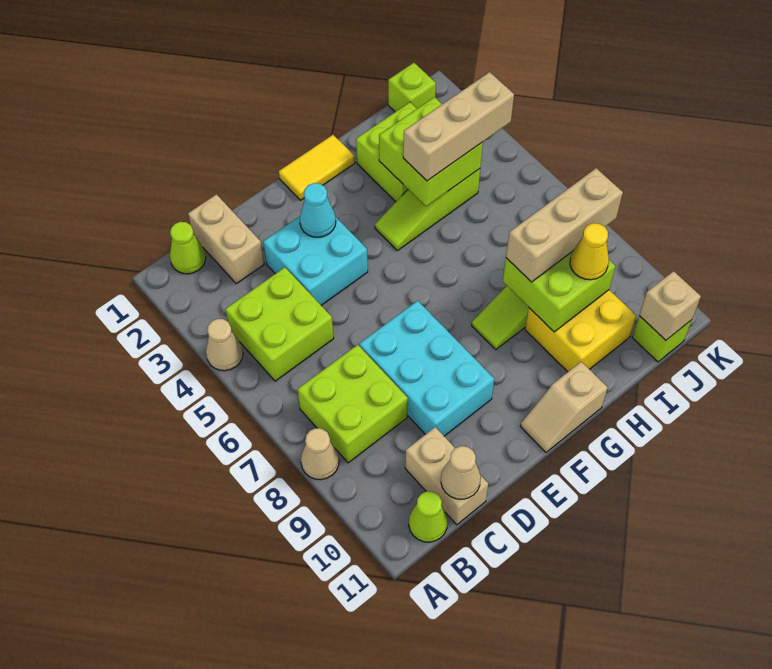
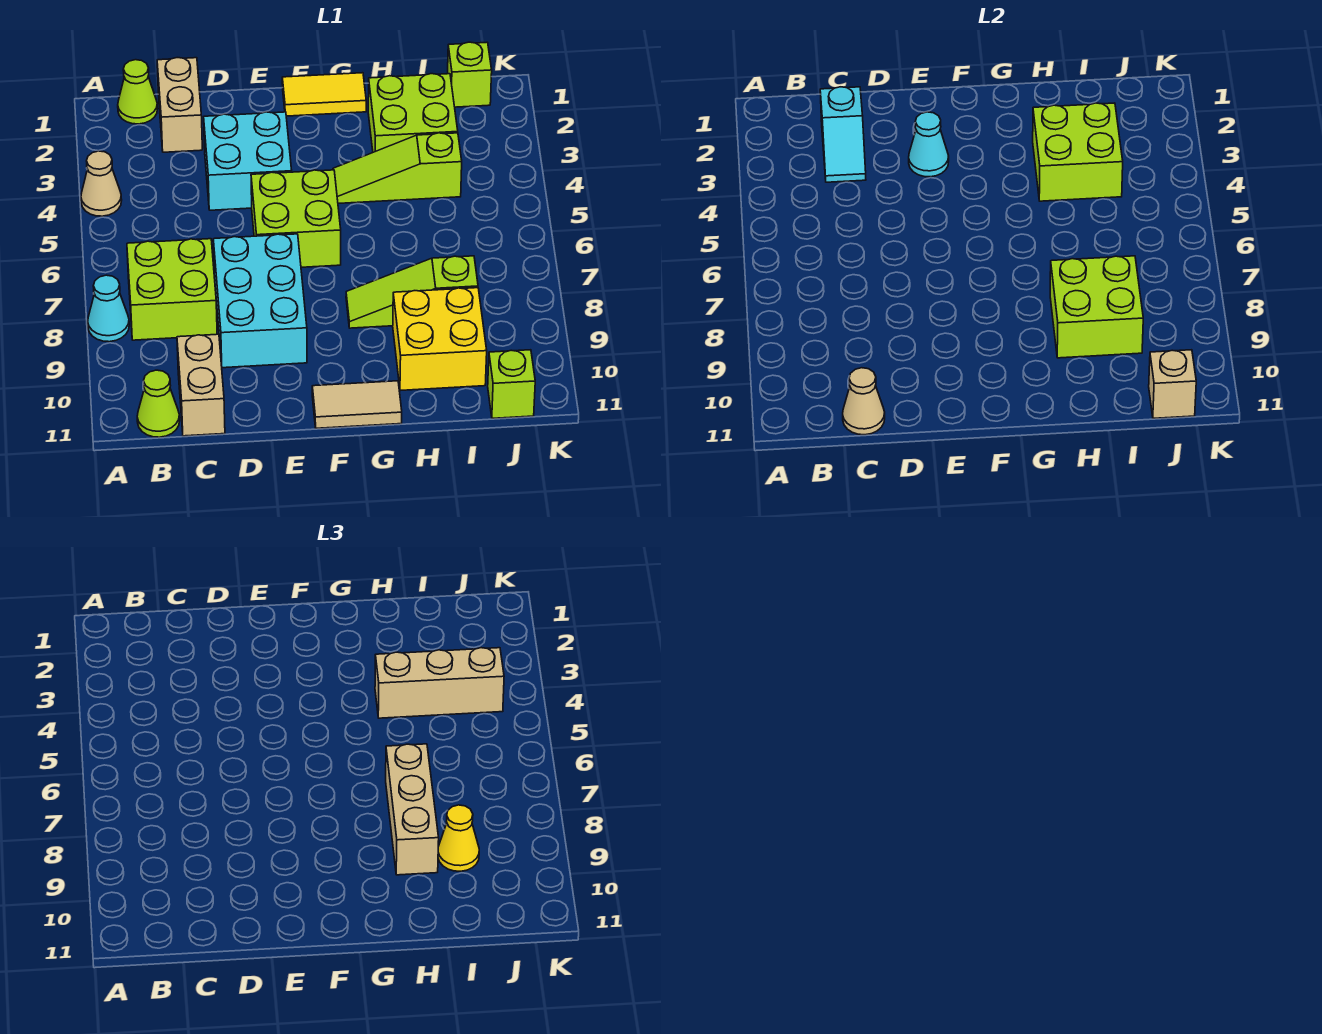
tan cone A8 level 1 -> cyan cone A8 level 1
lime brick B4:C5 level 1 -> lime brick E5:F6 level 1
none -> cyan slope C2:C3 level 2 top 2
tan slope F11:G11 level 1 top G -> tan tile F11:G11 level 1
tan brick H8:J8 level 3 -> tan brick H7:H9 level 3

